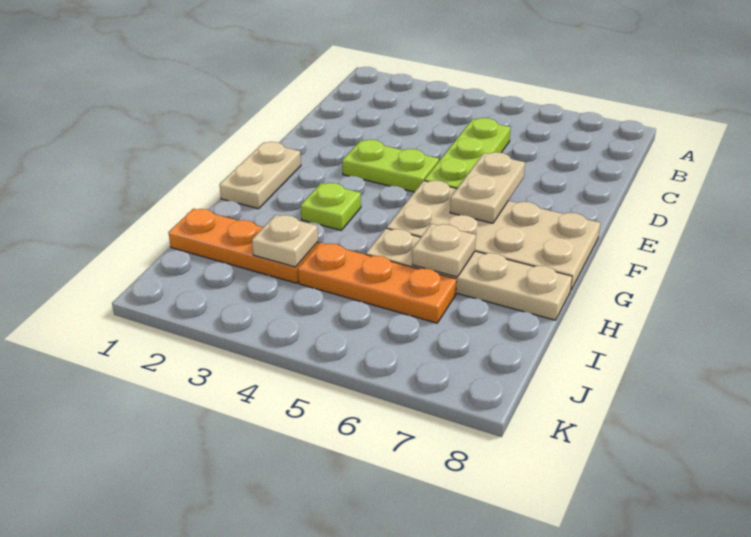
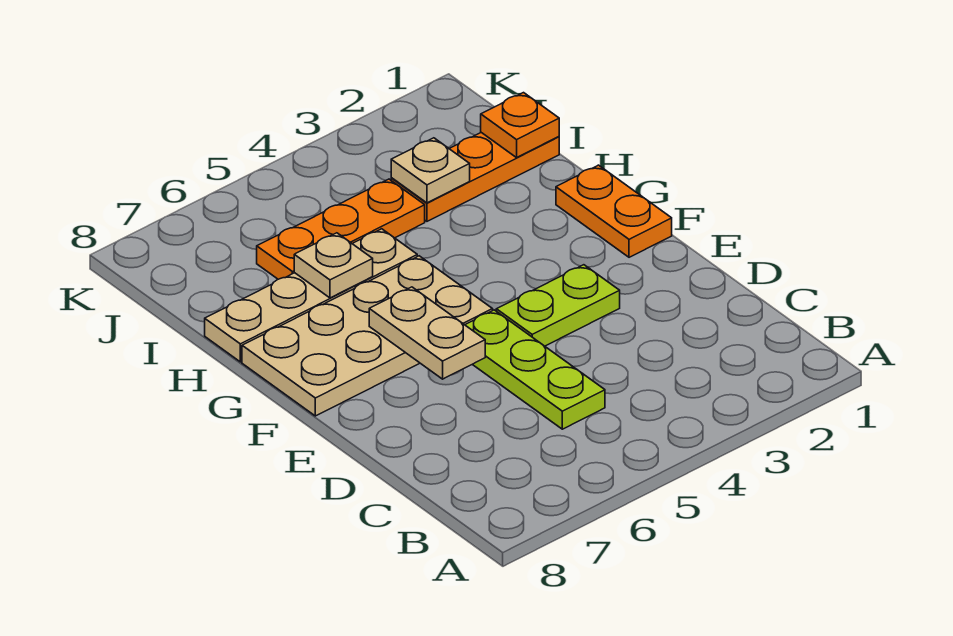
tan plate F1:G1 level 1 -> orange plate F1:G1 level 1
lime plate G3 level 1 -> none
none -> orange plate I1 level 2

